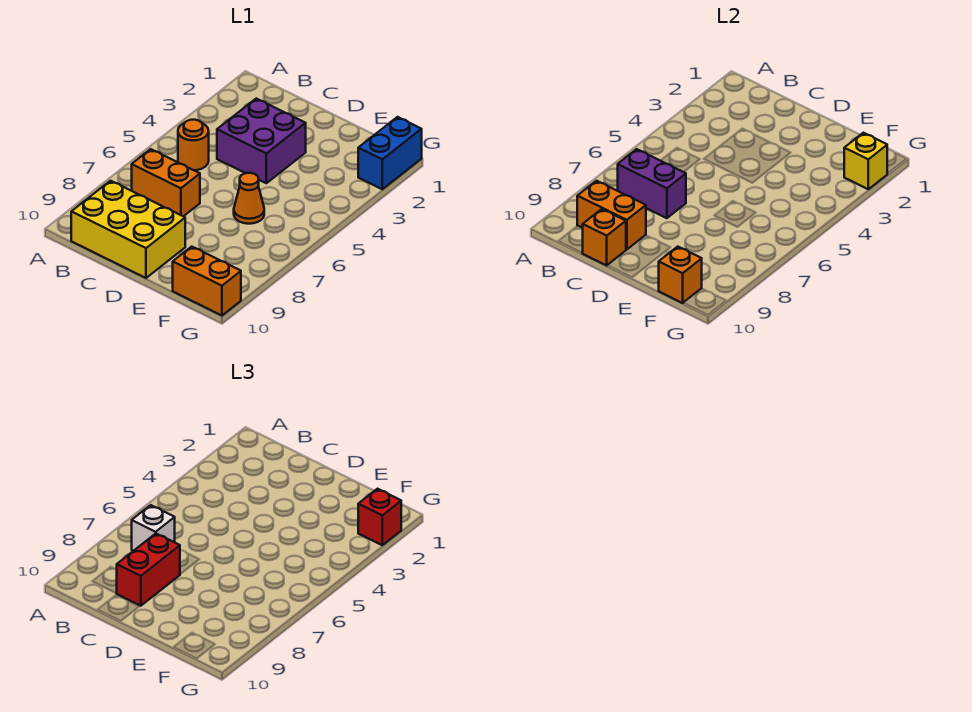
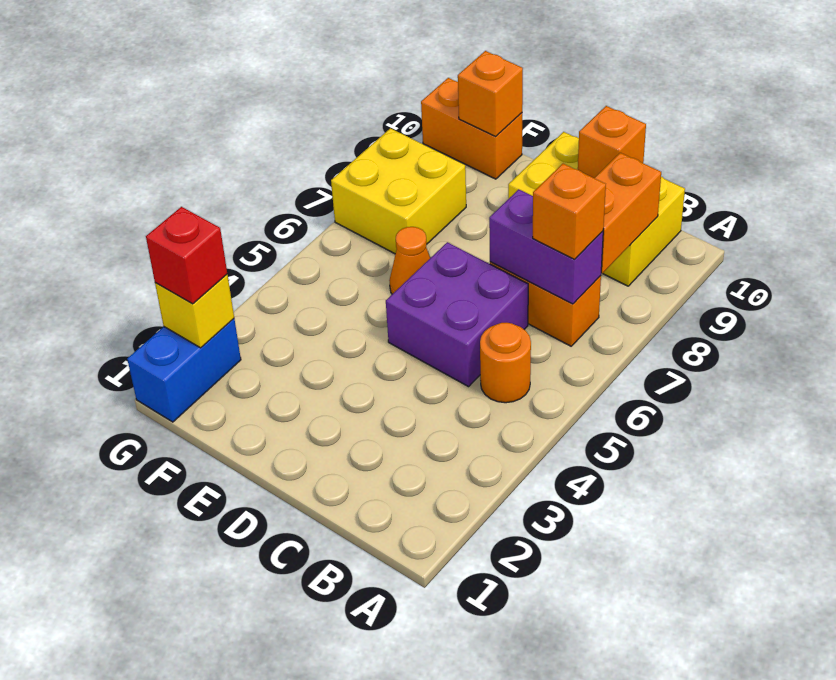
white brick B7 level 3 -> orange brick B7 level 3
orange brick B9:C9 level 2 -> orange brick B8:B9 level 2
purple brick C3:D4 level 1 -> purple brick C5:D6 level 1
red brick C8:C9 level 3 -> none
none -> yellow brick F7:G8 level 1

